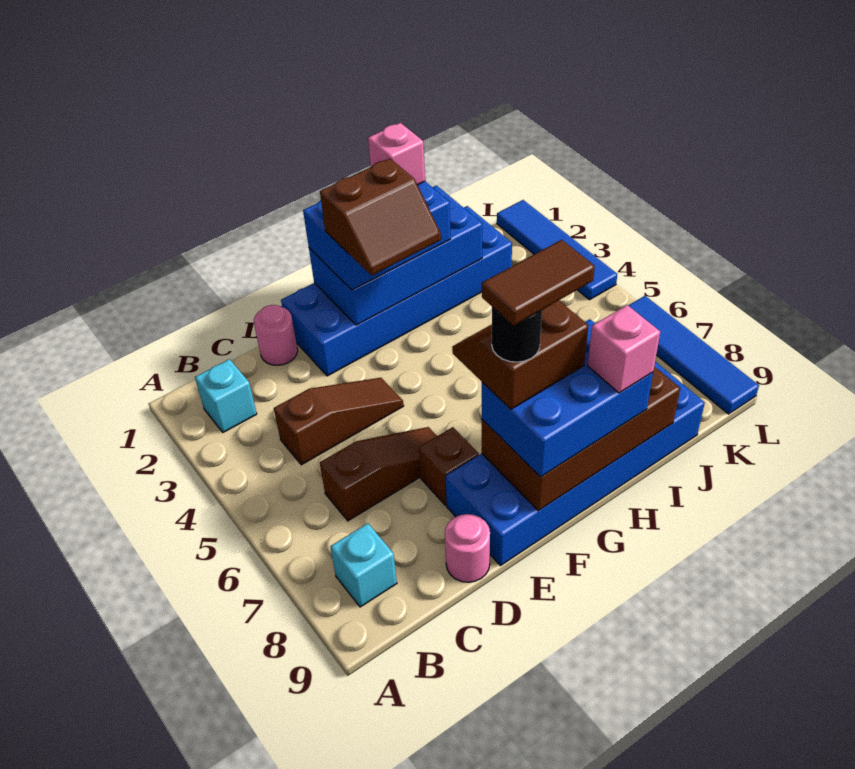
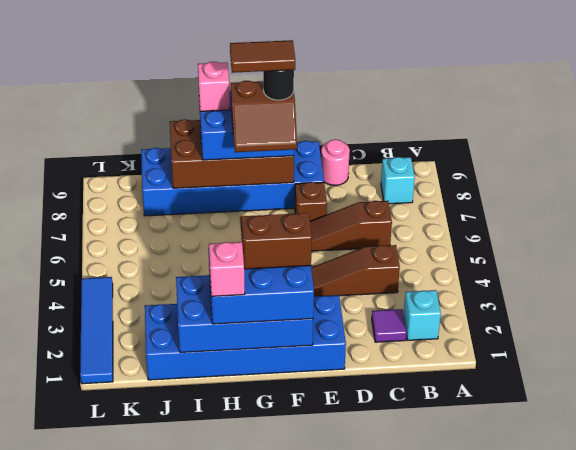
none -> purple tile C2 level 1
pink round brick D1 level 1 -> none
blue tile L6:L9 level 1 -> none

